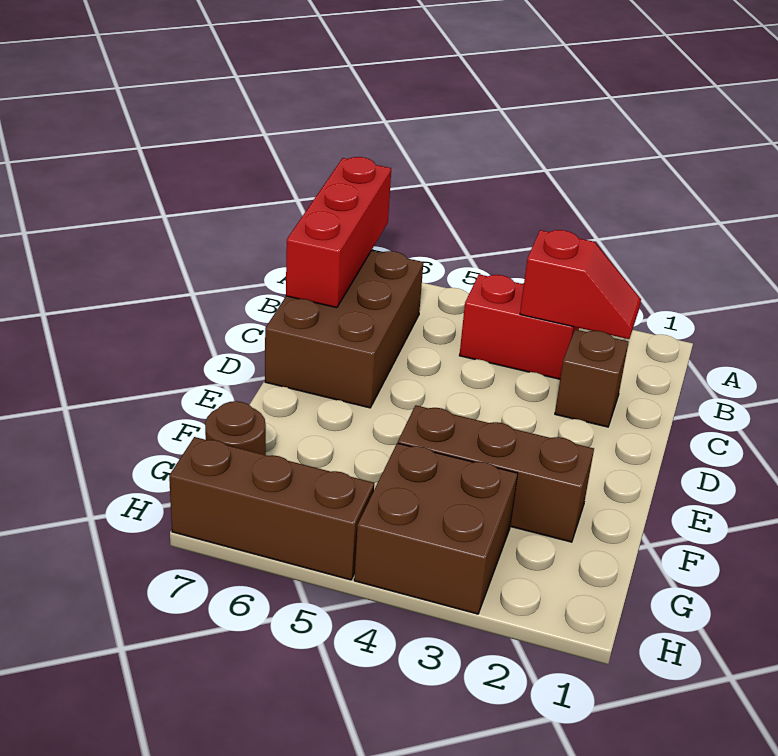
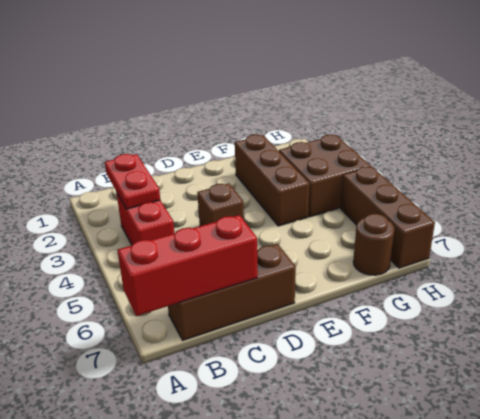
red slope B2:B3 level 2 top 3 -> red plate B2:B3 level 2
brown brick B6:D7 level 1 -> brown brick B7:D7 level 1
brown brick C2 level 1 -> brown brick D4 level 1

